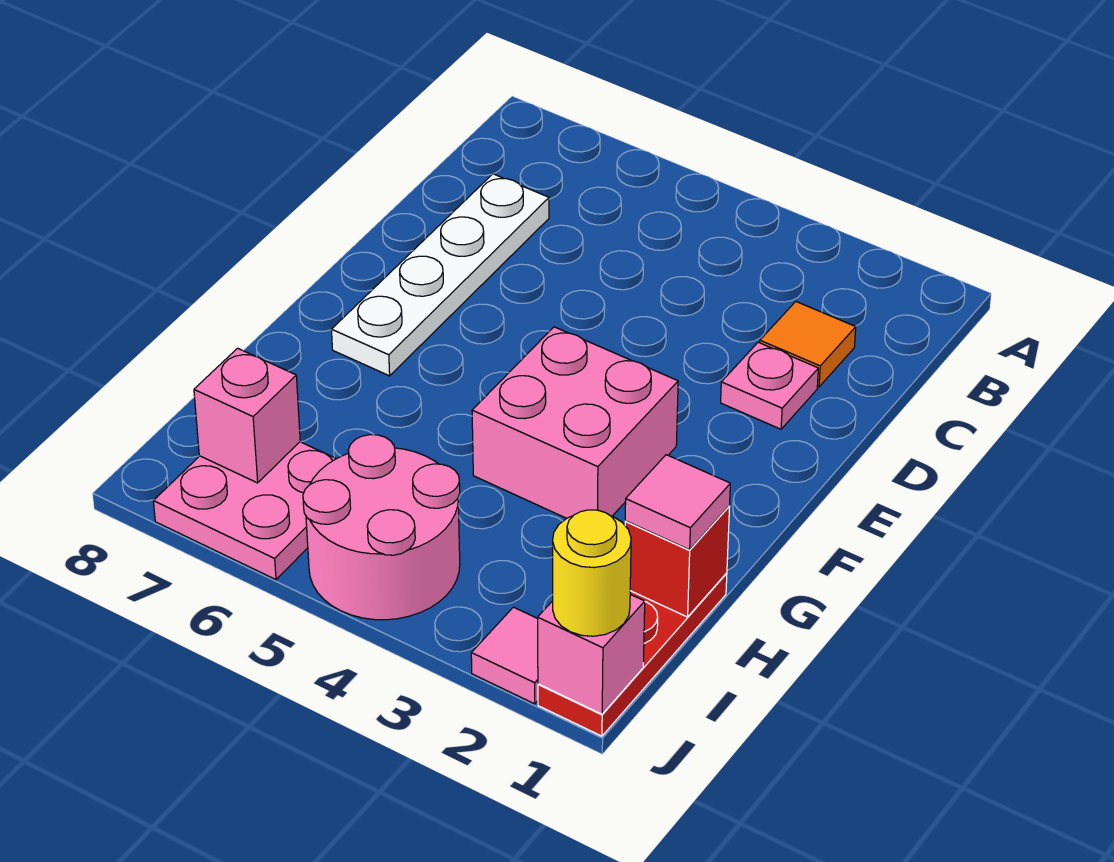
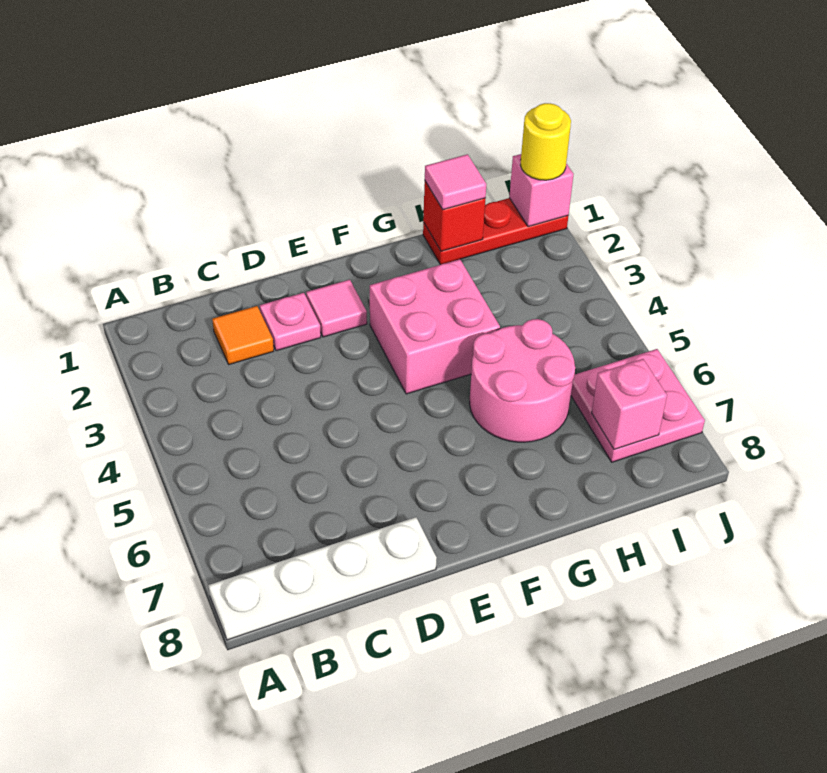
white plate C7:F7 level 1 -> white plate A8:D8 level 1
pink round brick I4:J5 level 1 -> pink round brick G5:H6 level 1
pink tile J2 level 1 -> pink tile E2 level 1

